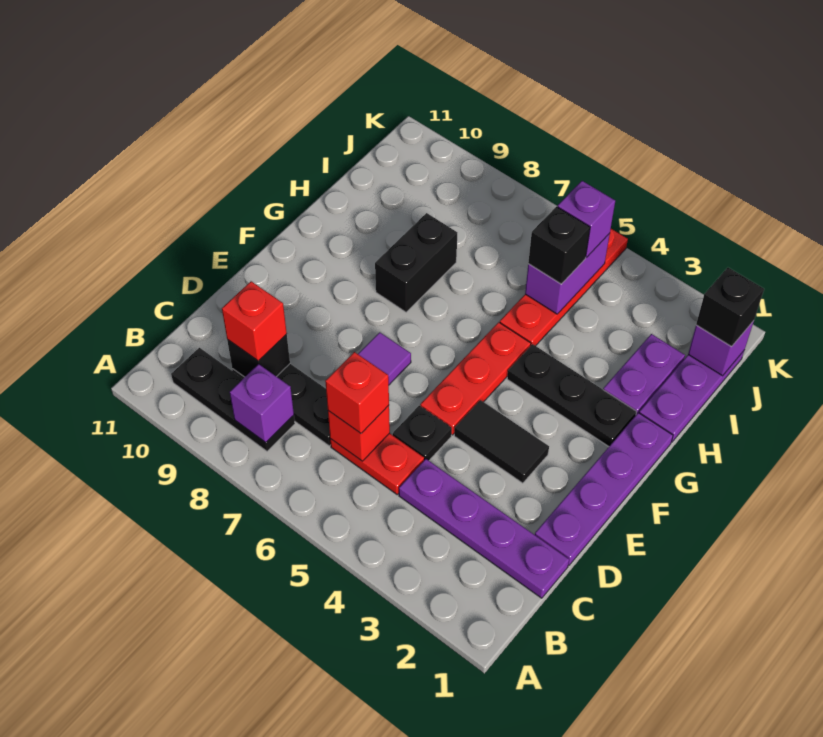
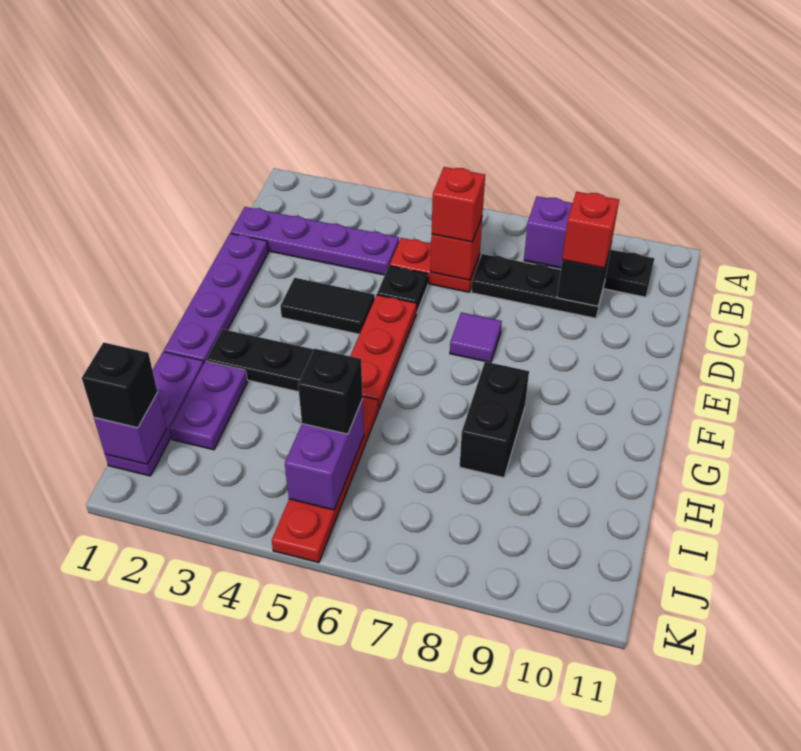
purple brick J5 level 3 -> none

